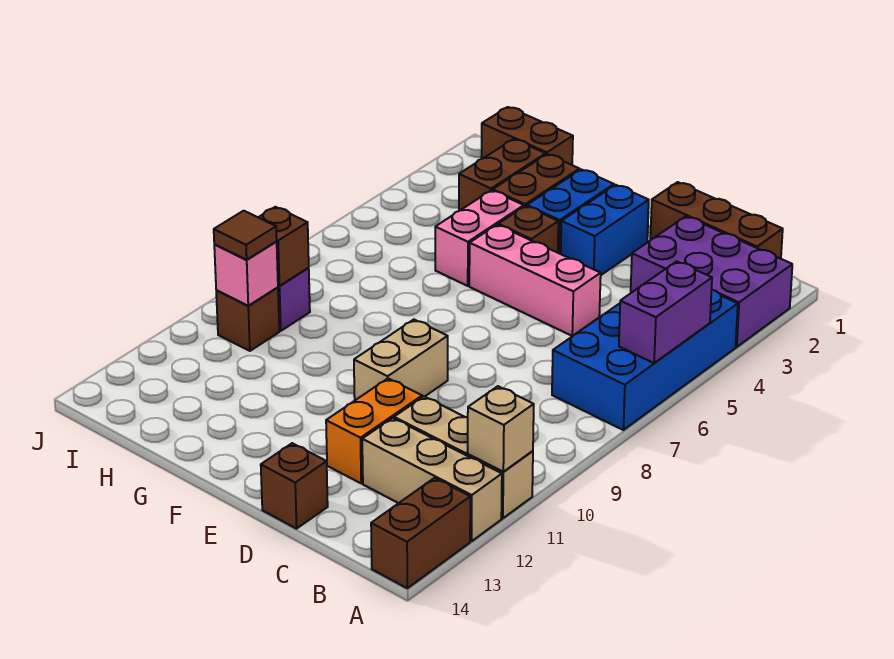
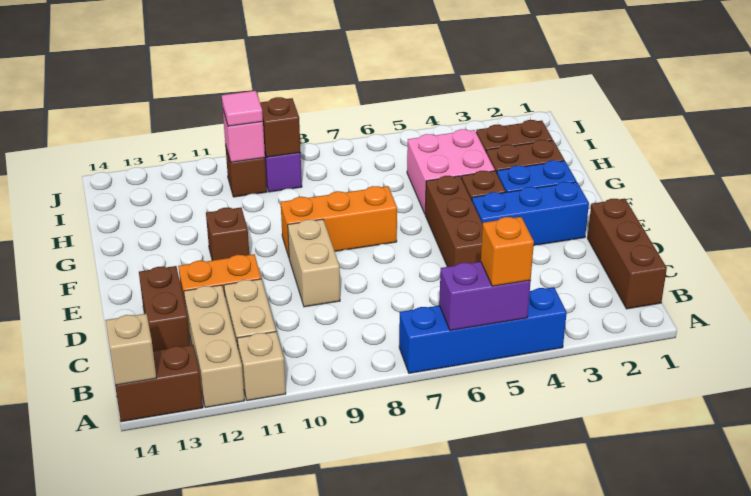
purple brick A2:C3 level 1 -> none
blue brick A4:B7 level 1 -> blue brick A4:A7 level 1
none -> orange brick A5 level 3
tan brick A11 level 2 -> tan brick A14 level 2
pink brick D5:F5 level 1 -> brown brick D5:F5 level 1
brown brick D14 level 1 -> brown brick F11 level 1
blue brick E2:E3 level 1 -> blue brick E2:E4 level 1
tan brick E9:E10 level 1 -> tan brick D9:E9 level 1
none -> orange brick F7:F9 level 1
pink brick G4:G5 level 1 -> pink brick G4:H5 level 1
brown brick H1:I1 level 1 -> brown brick C13:D13 level 1
brown tile I10 level 3 -> pink tile I10 level 3

